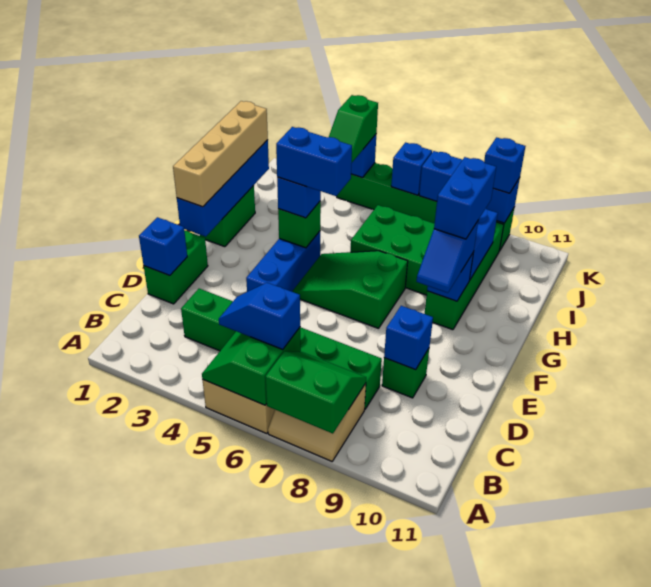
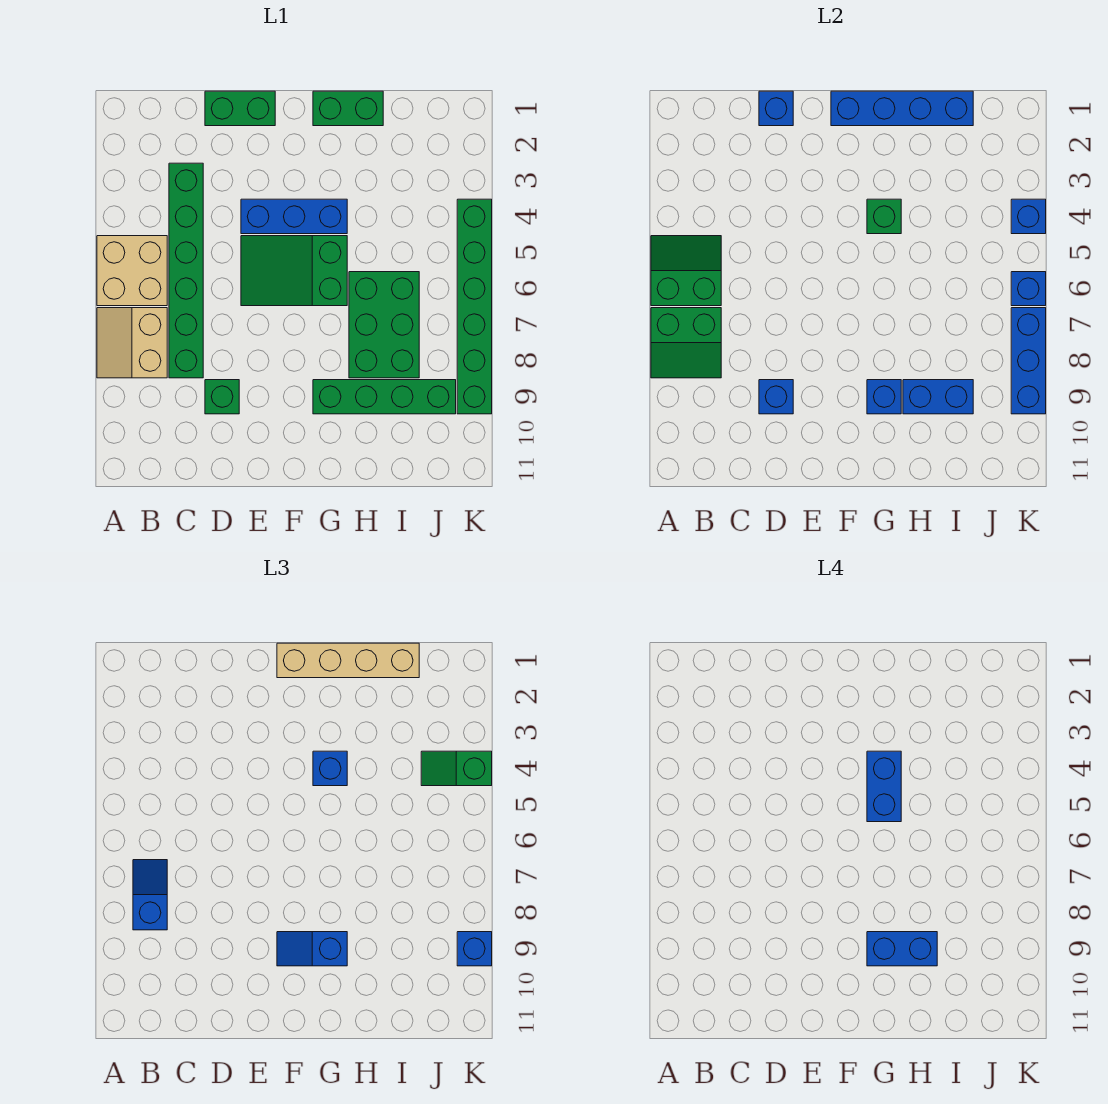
green slope A7:B8 level 2 top A -> green slope A7:B8 level 2 top 7
blue slope B5:B6 level 3 top 6 -> blue slope B7:B8 level 3 top 8
green slope F5:G7 level 1 top 7 -> green slope E5:G6 level 1 top G

